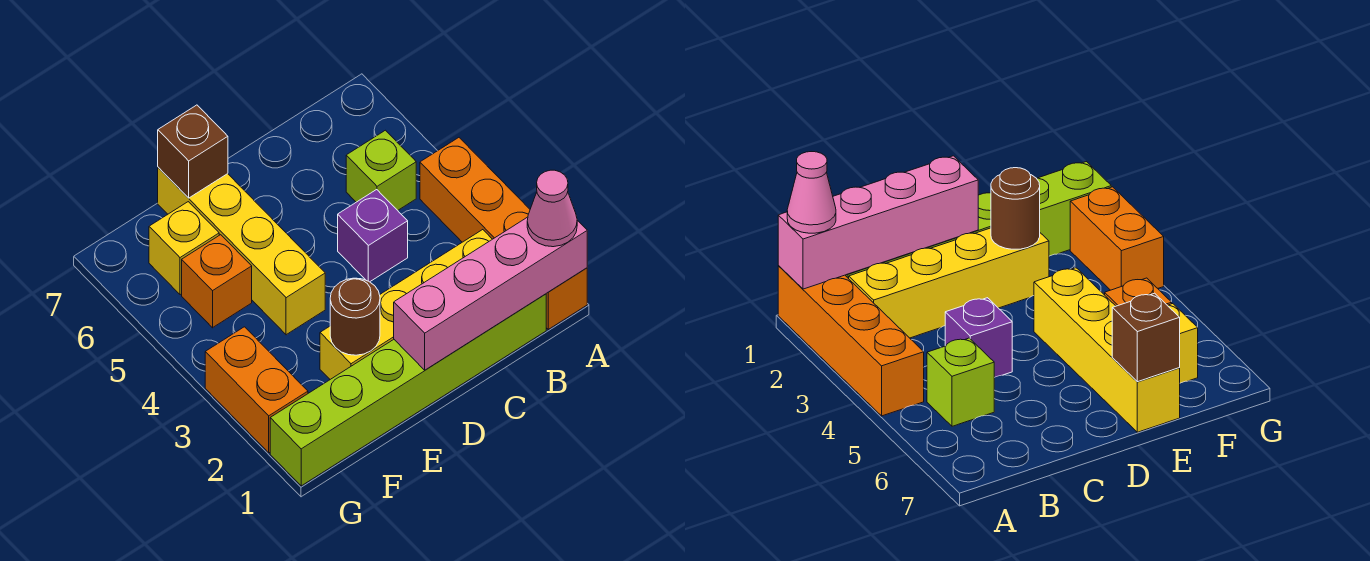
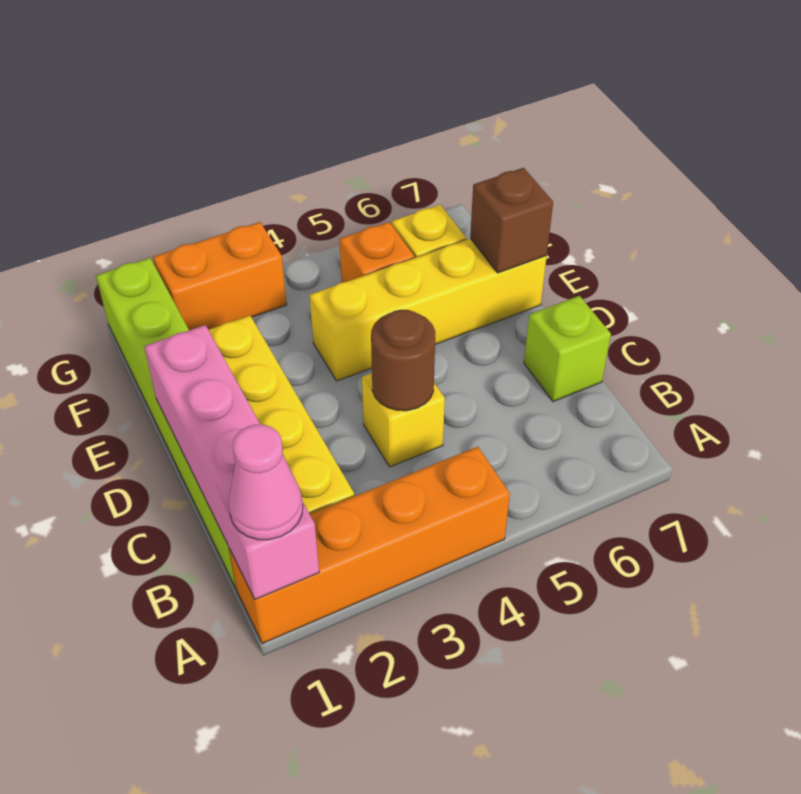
lime brick B5 level 1 -> lime brick C7 level 1
purple brick C4 level 1 -> yellow brick C4 level 1
brown round brick E2 level 2 -> brown round brick C4 level 2

